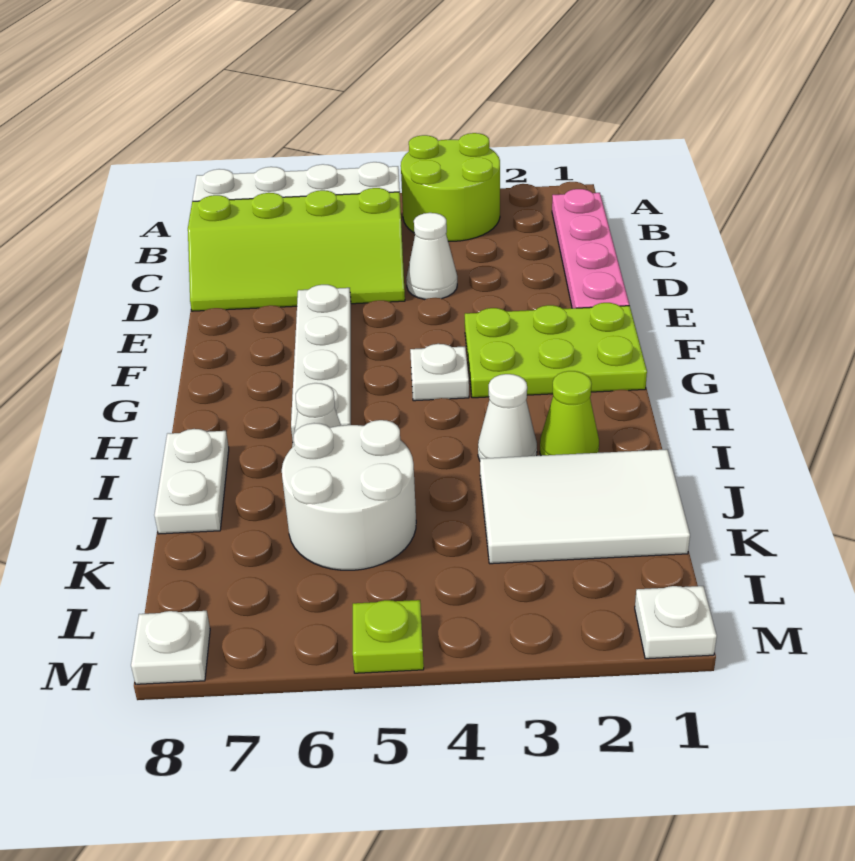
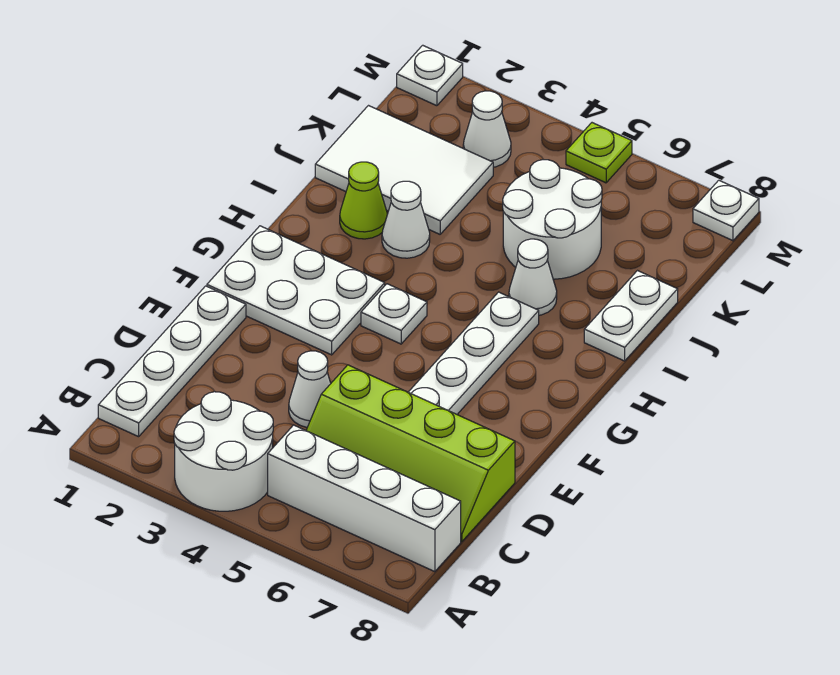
lime round brick A3:B4 level 1 -> white round brick A3:B4 level 1
pink plate B1:E1 level 1 -> white plate B1:E1 level 1
lime slope C5:D8 level 1 top C -> lime slope C5:D8 level 1 top D
lime plate F1:G3 level 1 -> white plate F1:G3 level 1
none -> white cone L3 level 1

